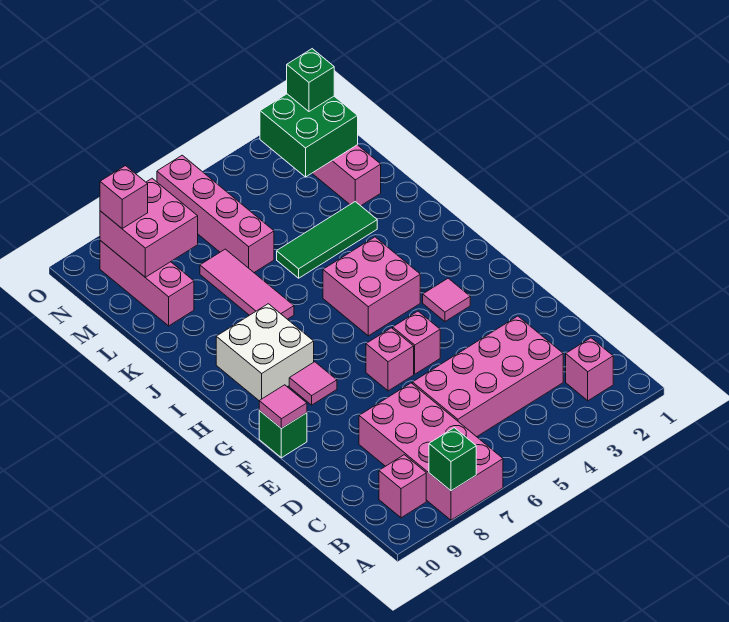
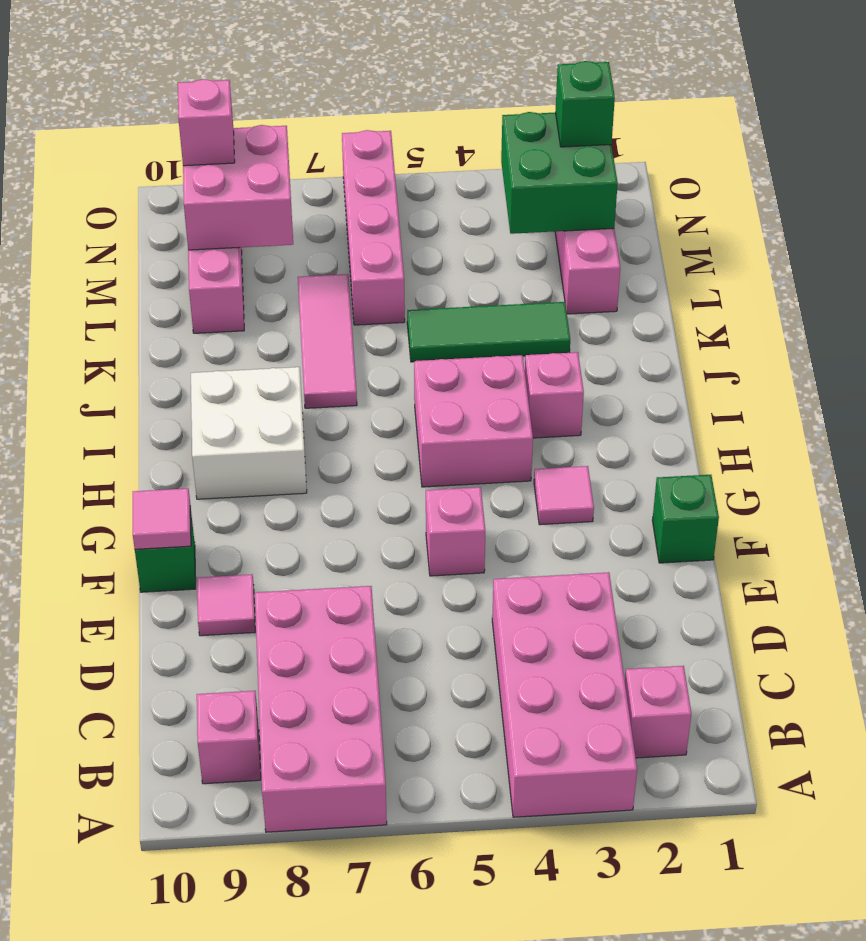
green brick A8 level 2 -> green brick F1 level 1
pink brick C3:D6 level 1 -> pink brick A3:D4 level 1
pink brick F6 level 1 -> pink brick I3 level 1
pink tile G8 level 1 -> pink tile E9 level 1

